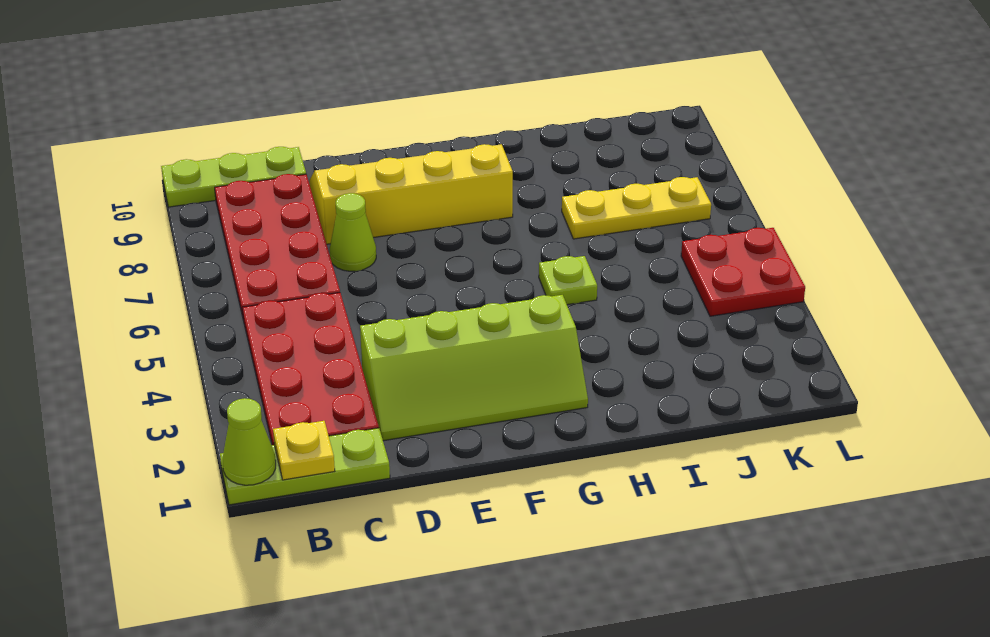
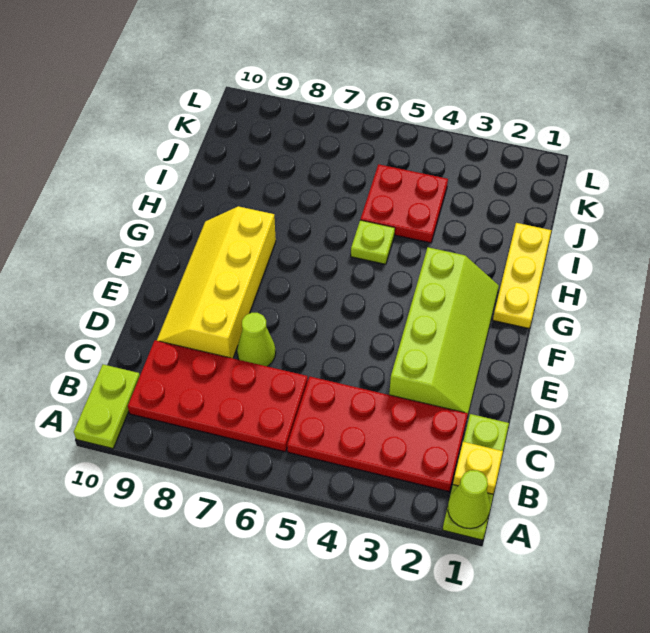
lime plate A10:C10 level 1 -> lime plate A10:B10 level 1
yellow plate I7:K7 level 1 -> yellow plate G1:I1 level 1
red plate K4:L5 level 1 -> red plate I4:J5 level 1

